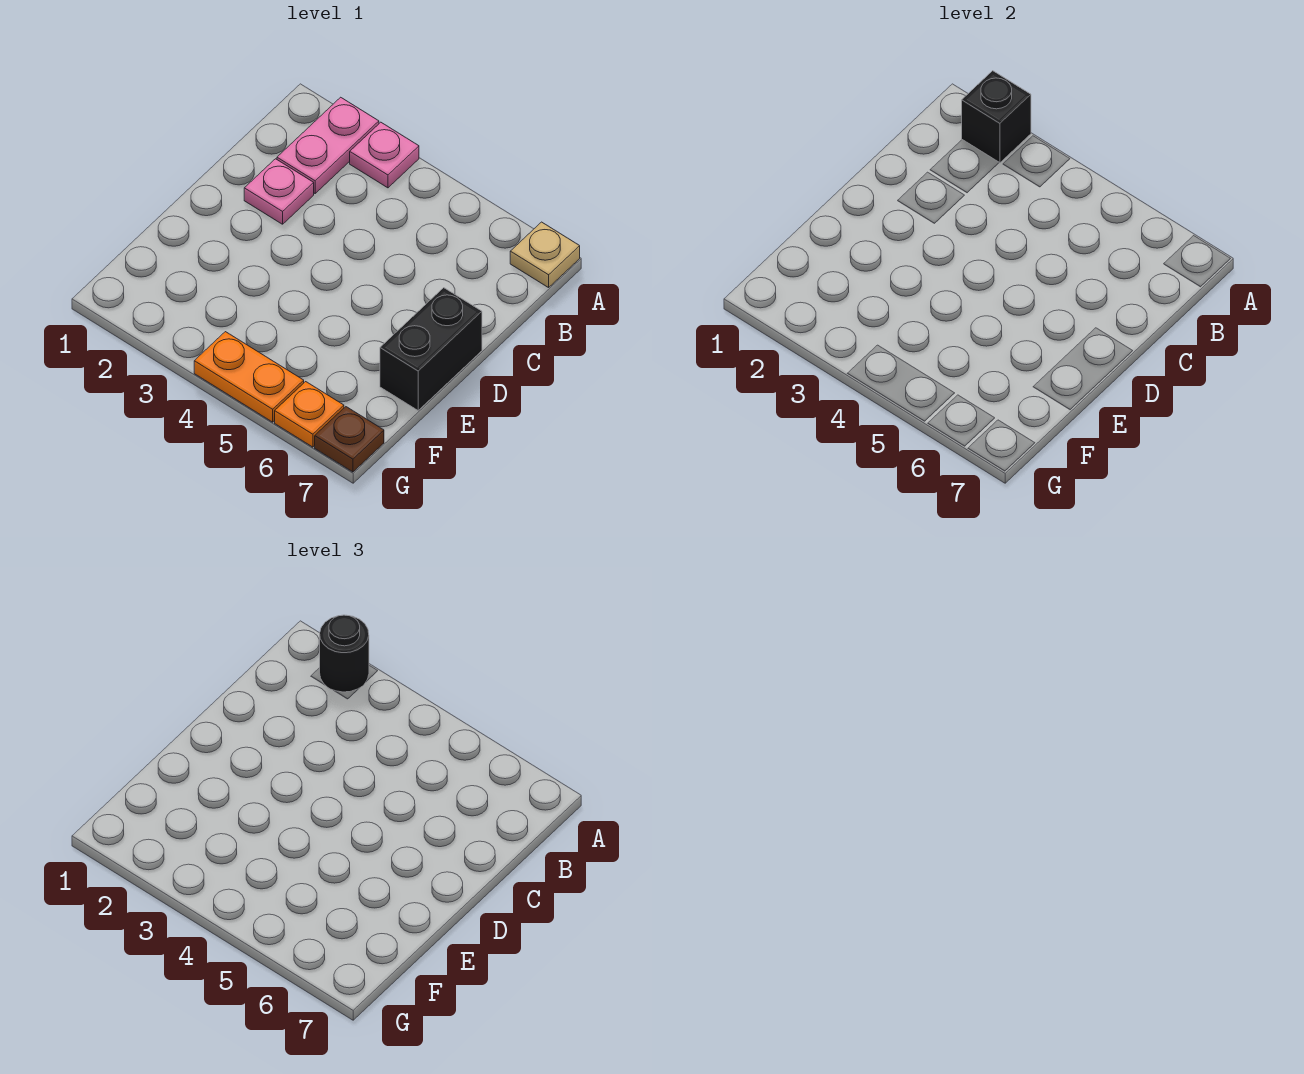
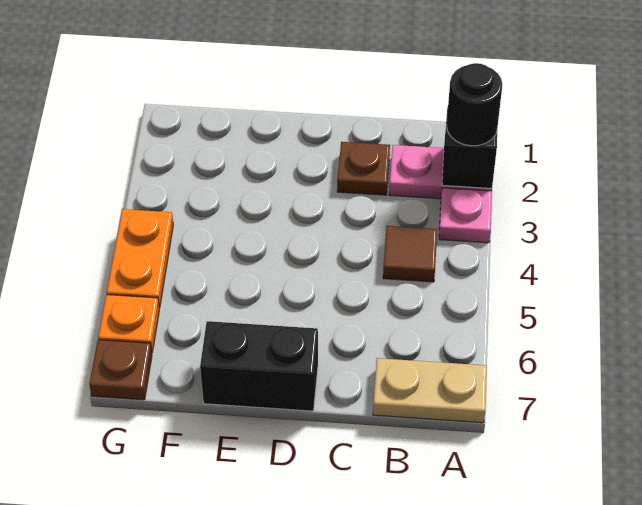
tan plate A7 level 1 -> tan plate A7:B7 level 1
none -> brown tile B4 level 1
pink plate C2 level 1 -> brown plate C2 level 1

